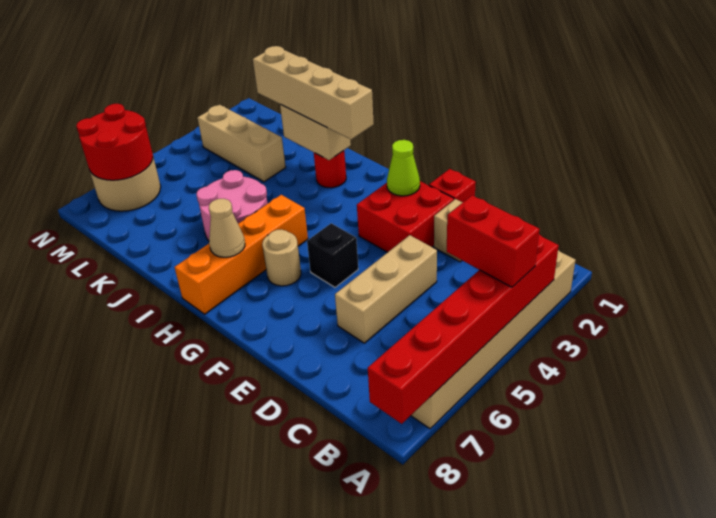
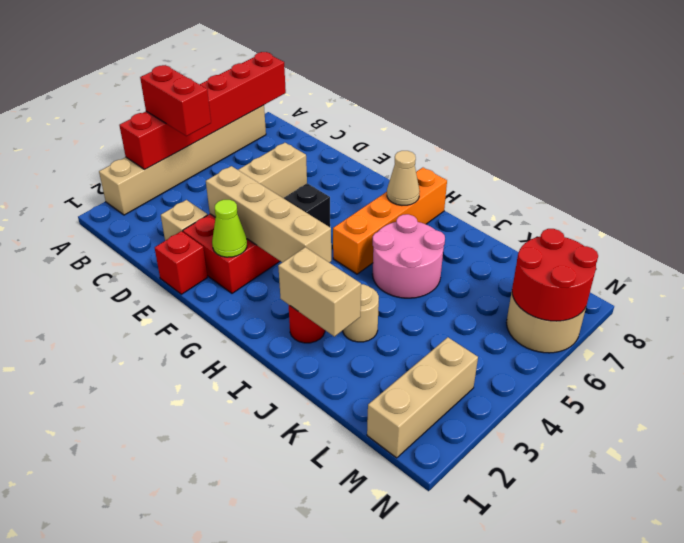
tan round brick G6 level 1 -> tan round brick J3 level 1
tan brick H2:K2 level 3 -> tan brick E3:H3 level 2
tan brick K3:M3 level 1 -> tan brick M1:M3 level 1

